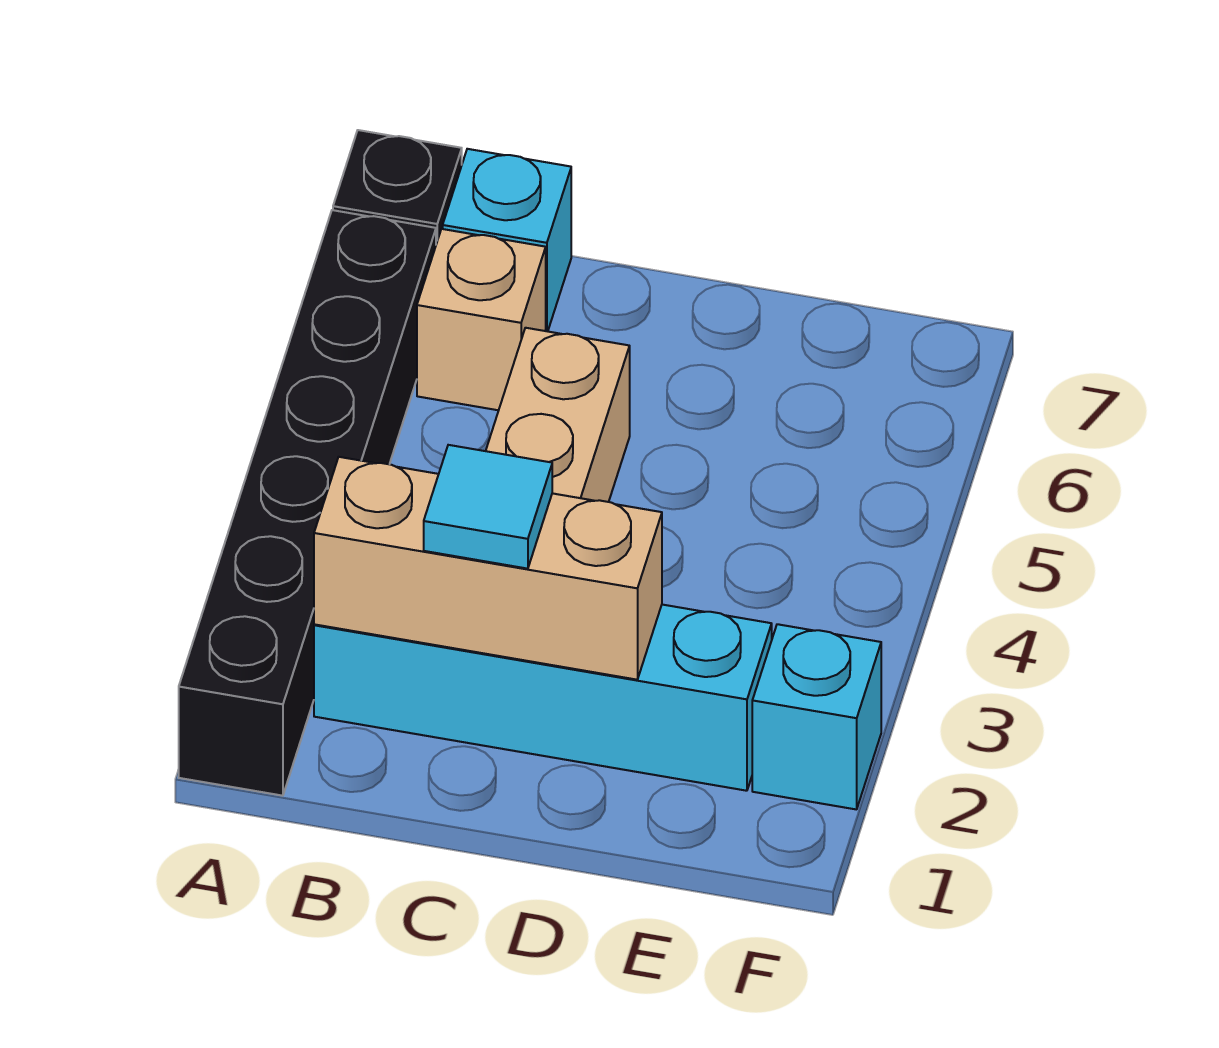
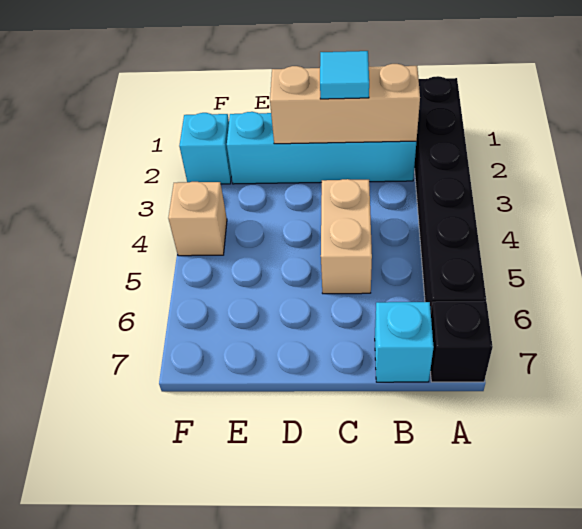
tan brick B6 level 1 -> tan brick F4 level 1

